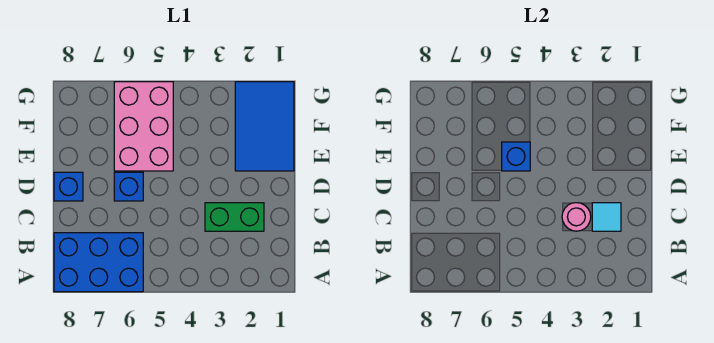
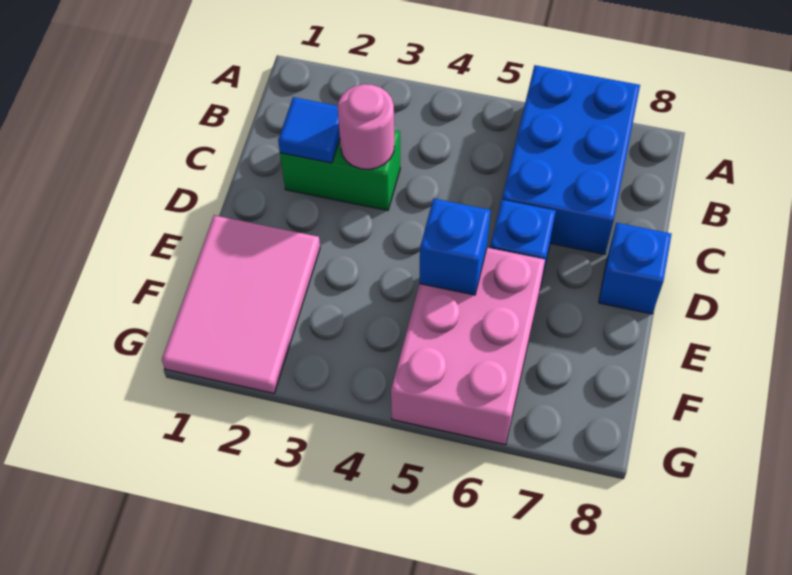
blue brick A6:B8 level 1 -> blue brick A6:C7 level 1
cyan tile C2 level 2 -> blue tile C2 level 2
blue tile E1:G2 level 1 -> pink tile E1:G2 level 1

